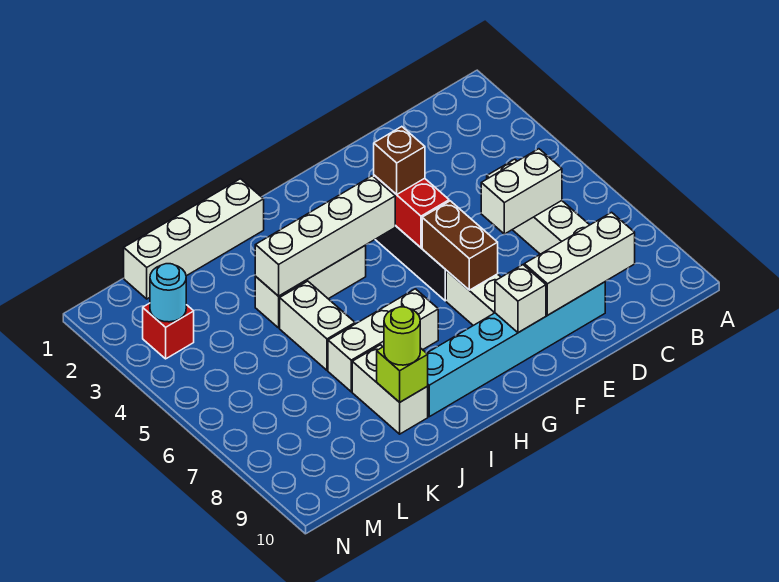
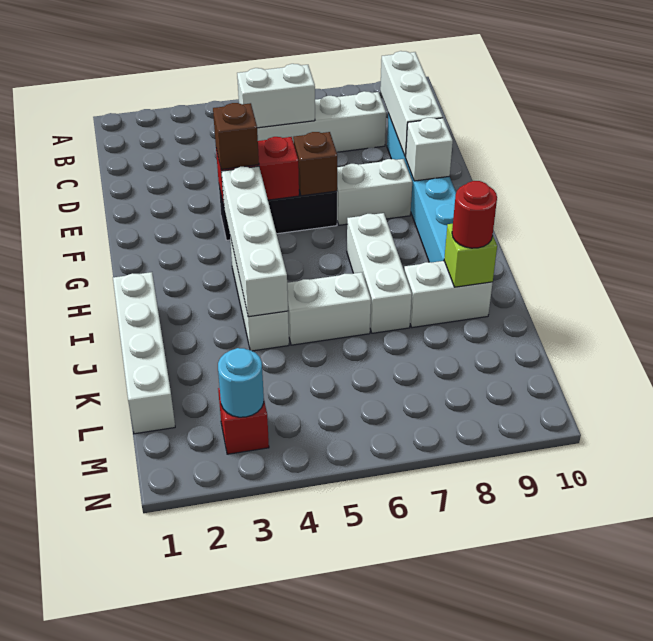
white brick C6:D6 level 2 -> white brick C5:C6 level 2
brown brick F6:F7 level 2 -> brown brick F6 level 2
lime round brick J9 level 3 -> red round brick J9 level 3

